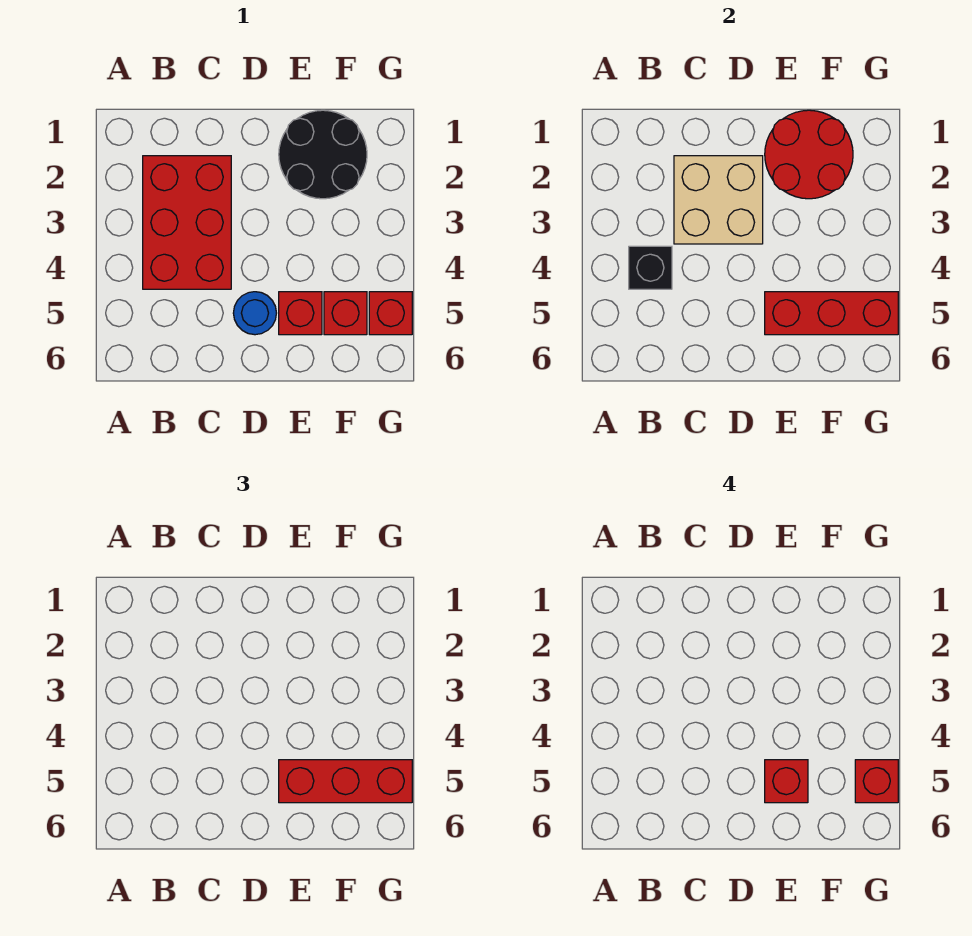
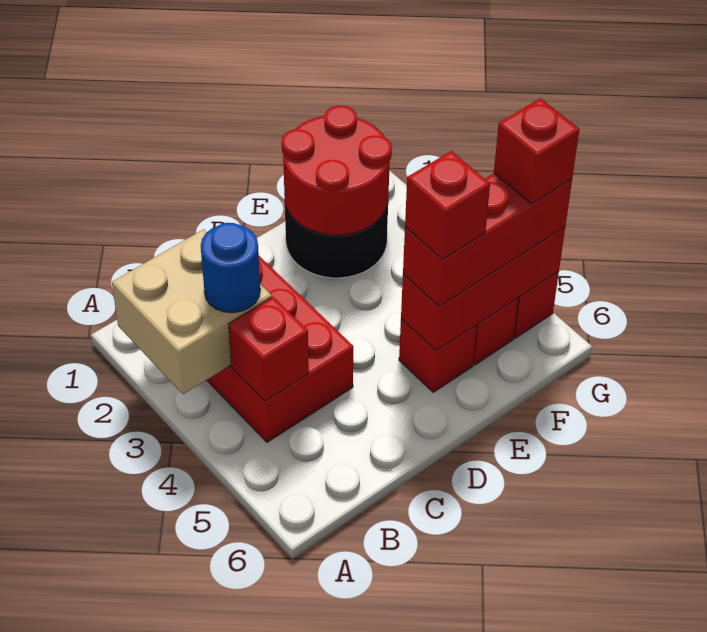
black brick B4 level 2 -> red brick B4 level 2
tan brick C2:D3 level 2 -> tan brick A2:B3 level 2
blue round brick D5 level 1 -> blue round brick B3 level 3

